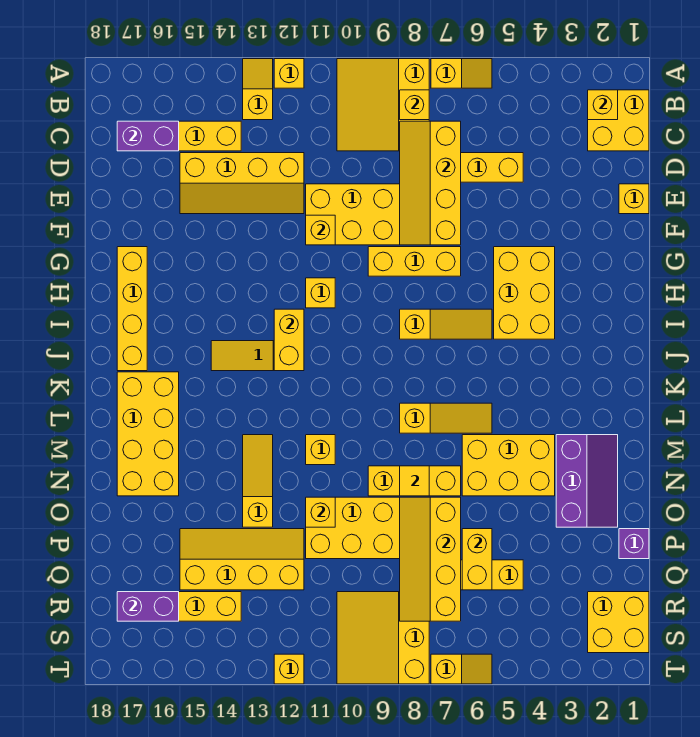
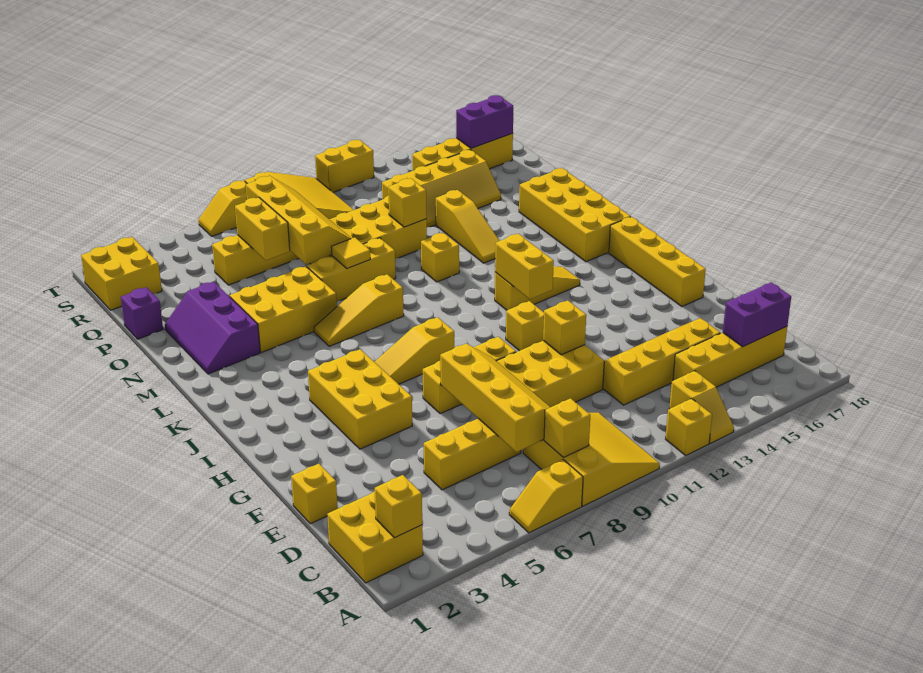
yellow brick T12 level 1 -> yellow brick T11:T12 level 1

